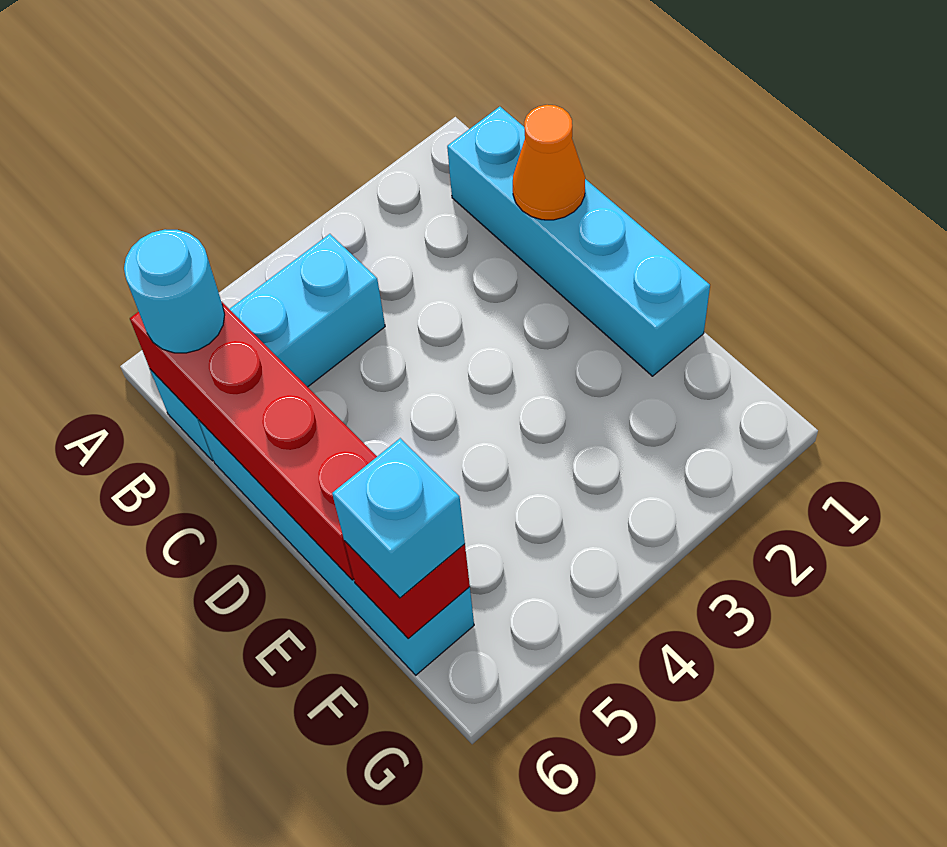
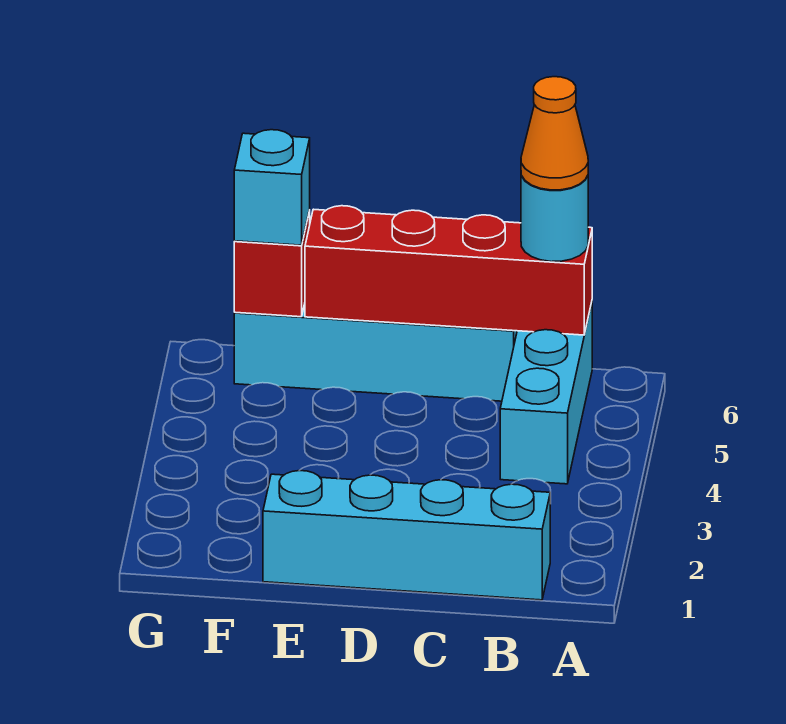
orange cone C1 level 2 -> orange cone B6 level 4

